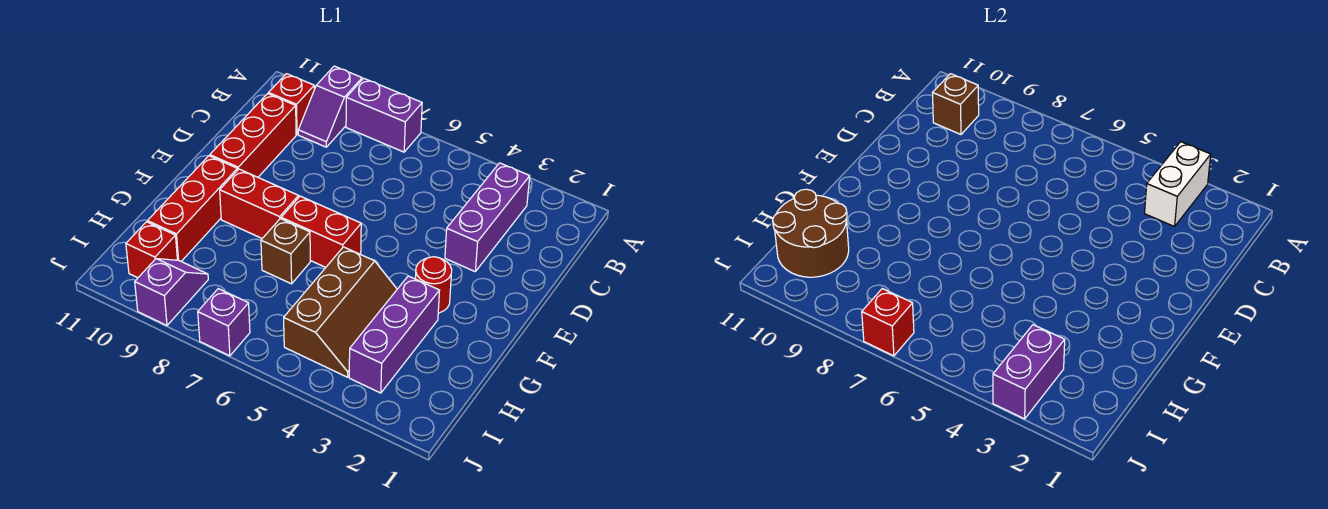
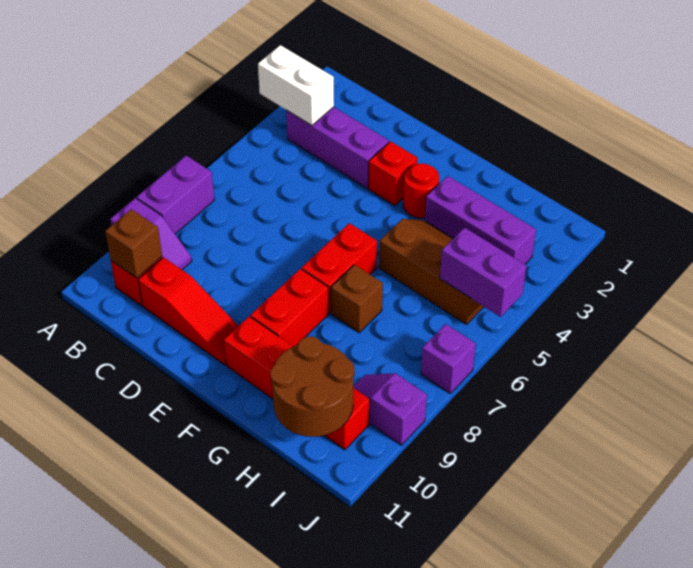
red brick C10:E10 level 1 -> red slope C10:E10 level 1 top C
purple brick I3:J3 level 2 -> purple brick I5:J5 level 2
red brick J7 level 2 -> red brick E3 level 1

